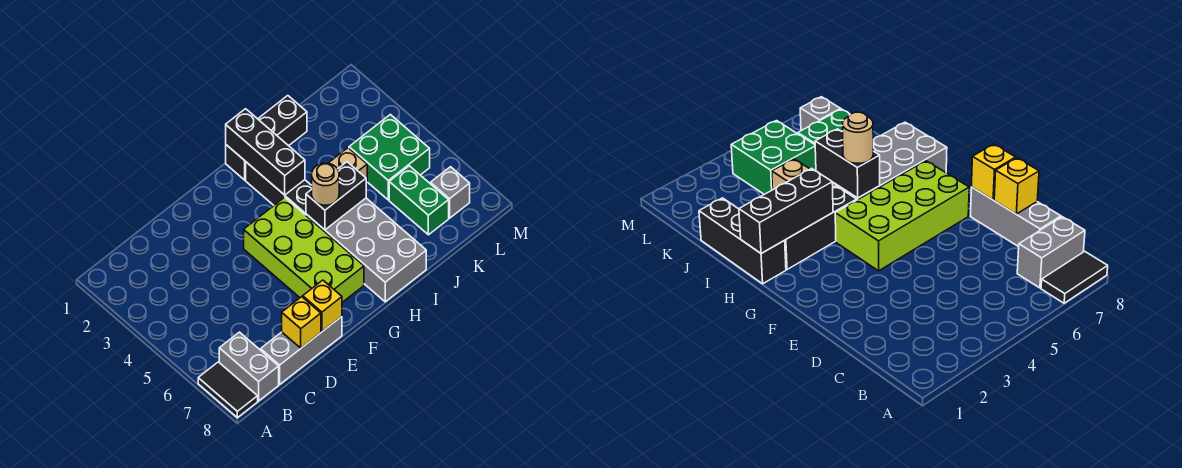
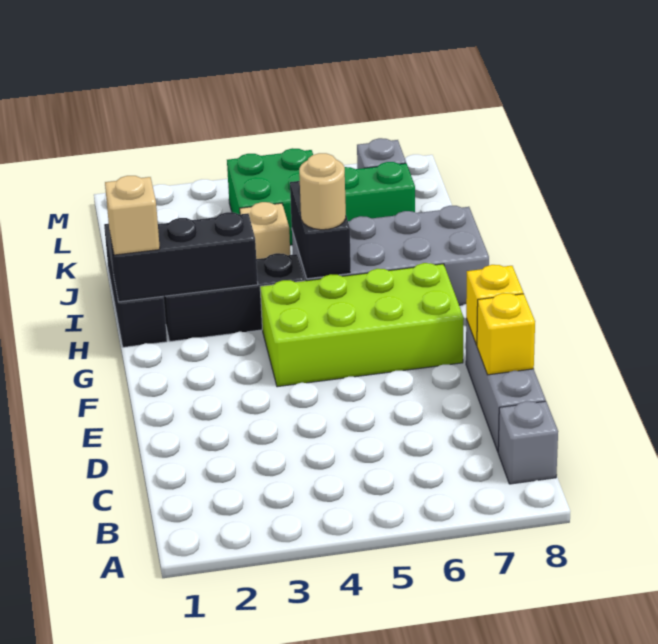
black tile A7:A8 level 1 -> none
grey brick B7:B8 level 1 -> grey brick B8 level 1
none -> tan brick H1 level 3

